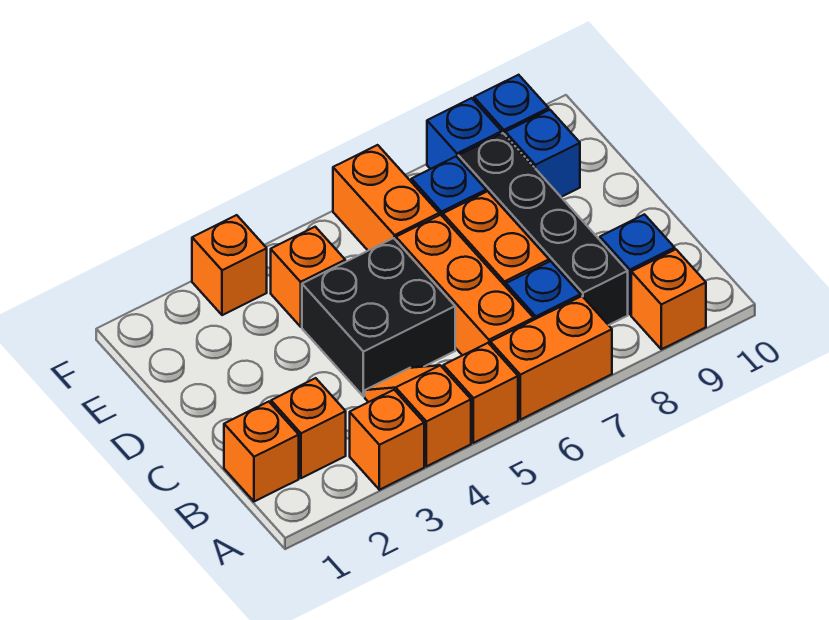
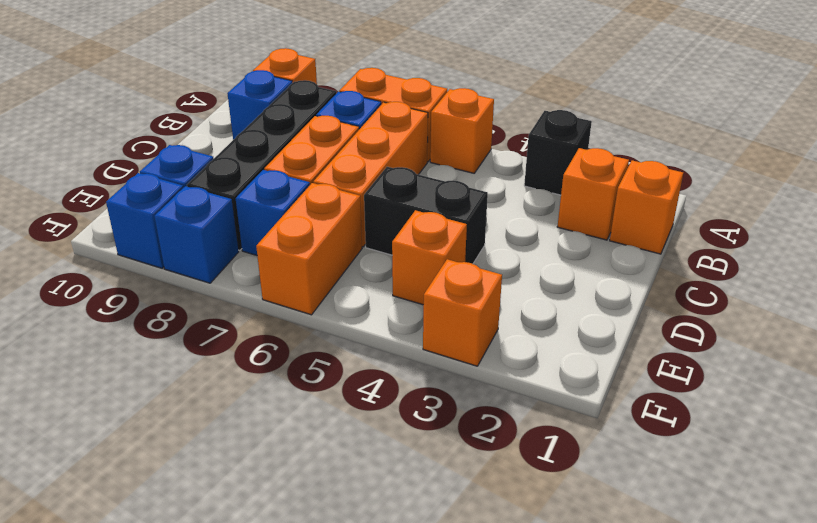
orange brick A3 level 1 -> black brick A3 level 1
orange slope A4:B4 level 1 top A -> none
black brick C4:D5 level 1 -> black brick D4:D5 level 1

